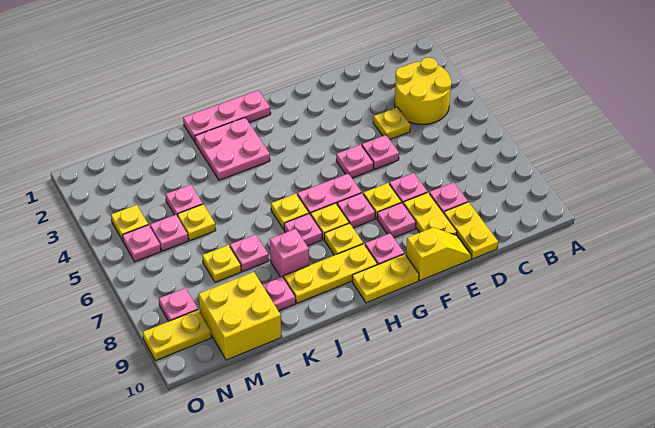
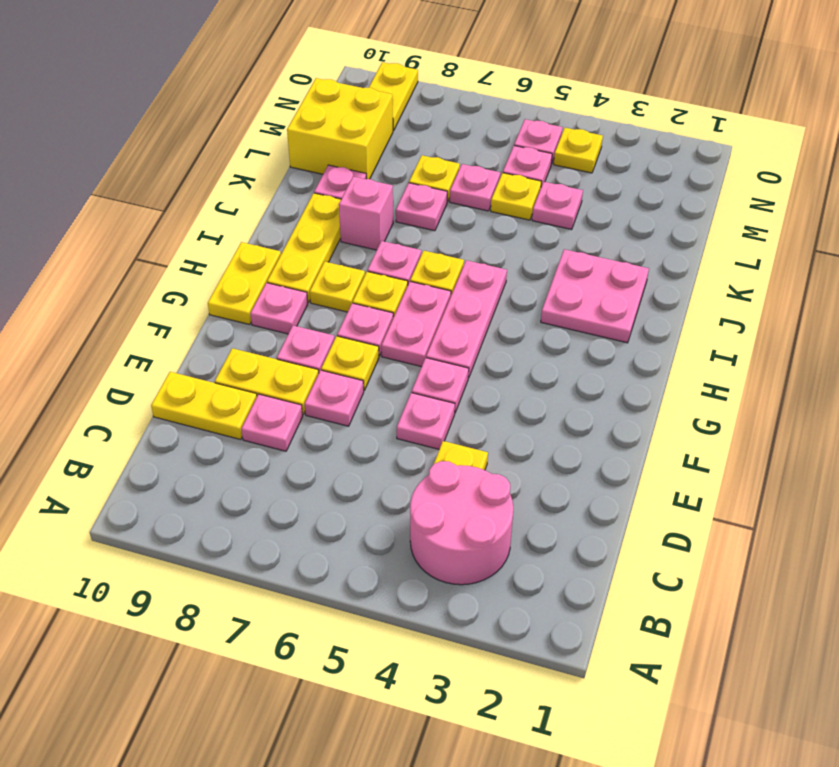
yellow round brick B3:C4 level 1 -> pink round brick B3:C4 level 1
yellow slope E10:F10 level 1 top F -> none
pink plate H1:J1 level 1 -> pink plate G5:I5 level 1
pink plate N8 level 1 -> pink plate L6 level 1

